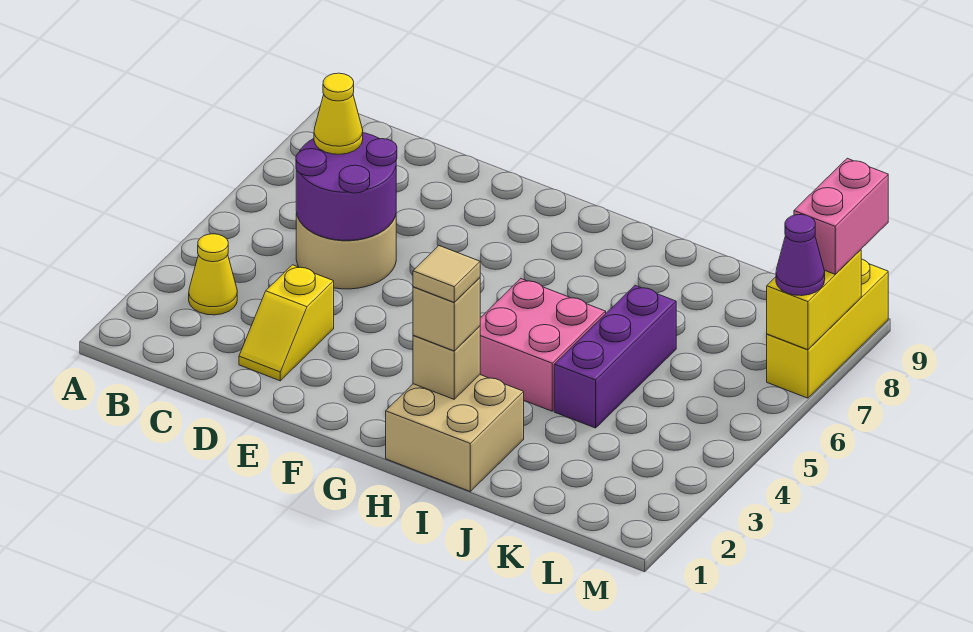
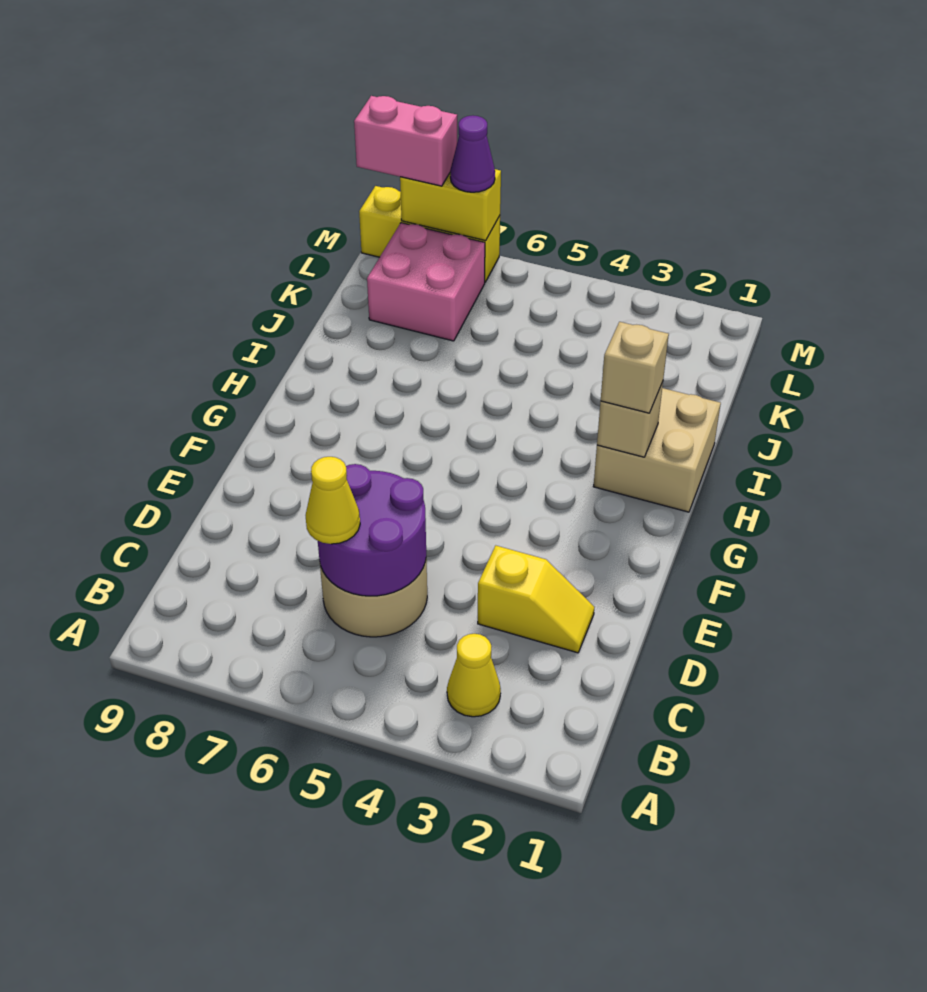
tan tile H2 level 4 -> none
pink brick H4:I5 level 1 -> pink brick K7:L8 level 1
purple brick J4:J6 level 1 -> none

